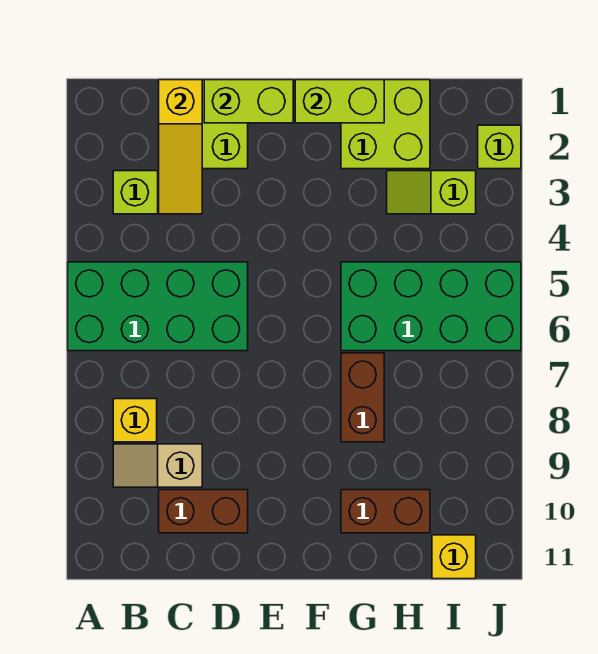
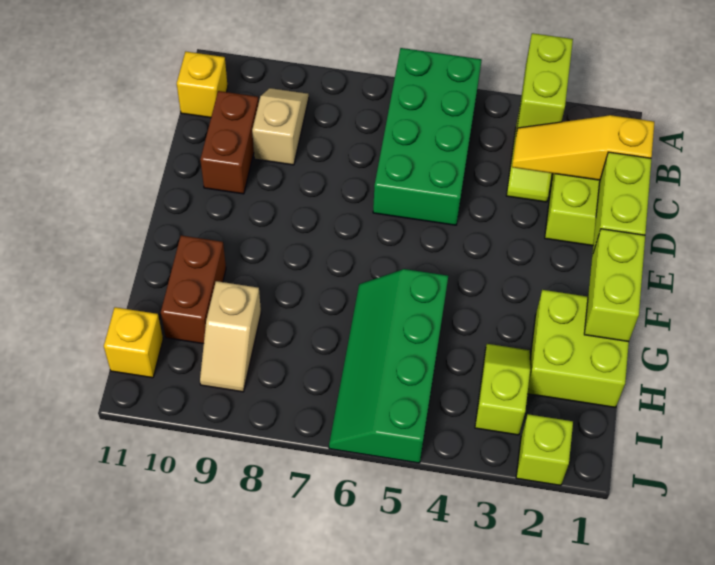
none -> lime brick A3:B3 level 2
yellow brick B8 level 1 -> yellow brick B11 level 1
green brick G5:J6 level 1 -> green slope G5:J6 level 1 top 5
brown brick G7:G8 level 1 -> none
none -> tan slope H9:I9 level 1 top H

